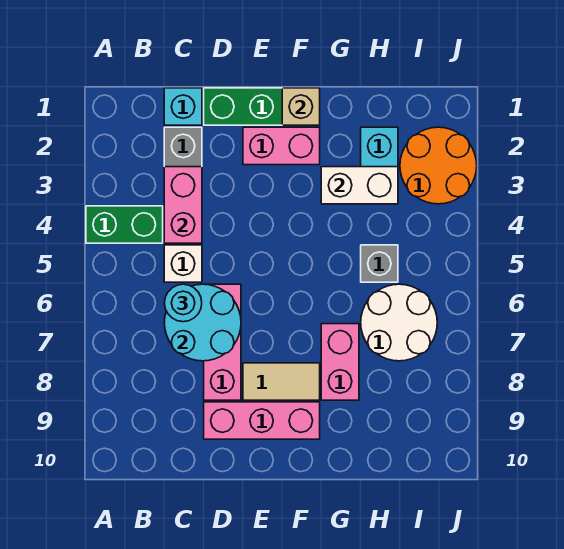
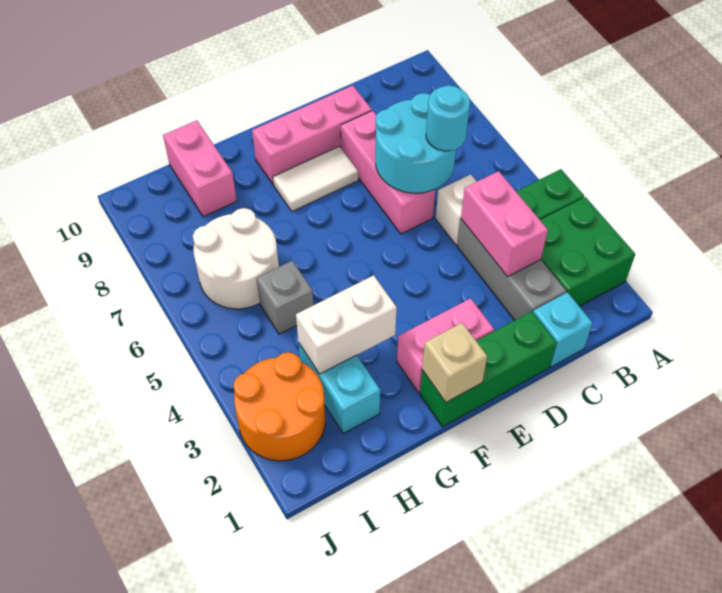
none -> green brick A2:B3 level 1
tan tile E8:F8 level 1 -> white tile E8:F8 level 1
pink brick G7:G8 level 1 -> pink brick H9:H10 level 1

